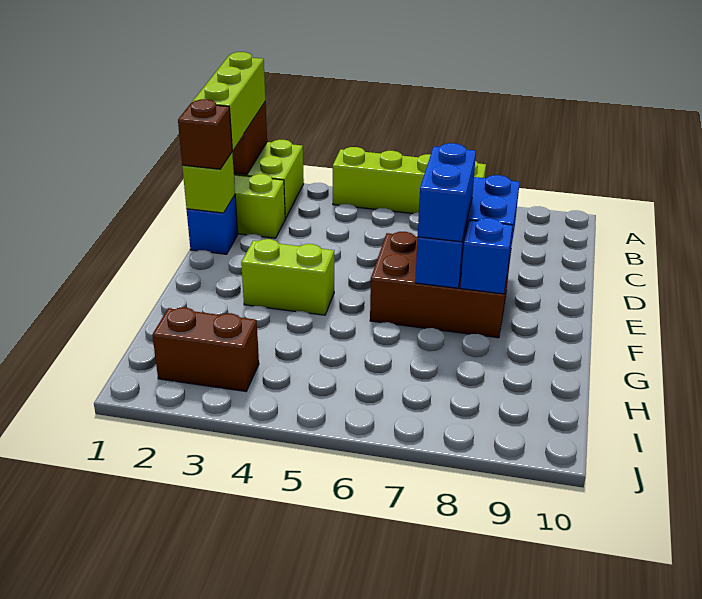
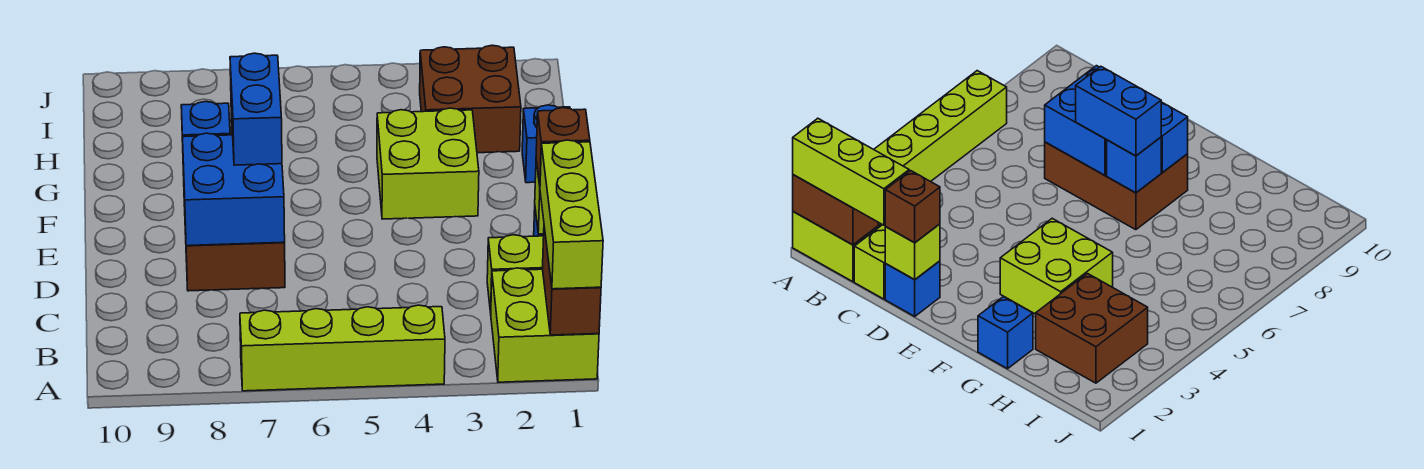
brown brick E6:F8 level 1 -> brown brick D7:F8 level 1
lime brick F3:F4 level 1 -> lime brick F3:G4 level 1
none -> blue brick G1 level 1
brown brick I2:I3 level 1 -> brown brick H2:I3 level 1

